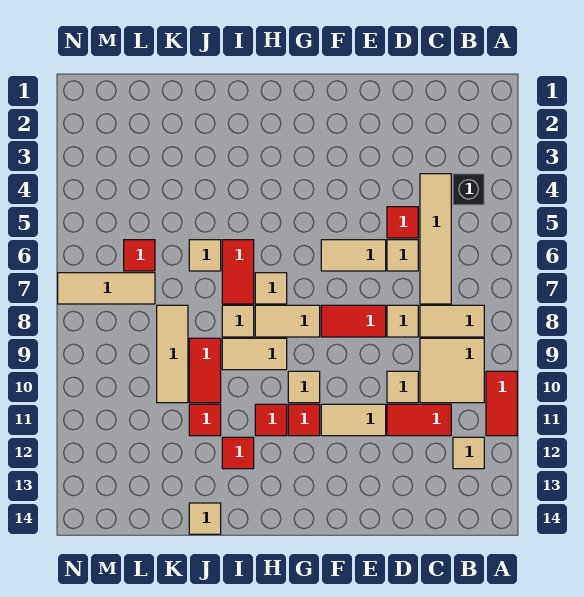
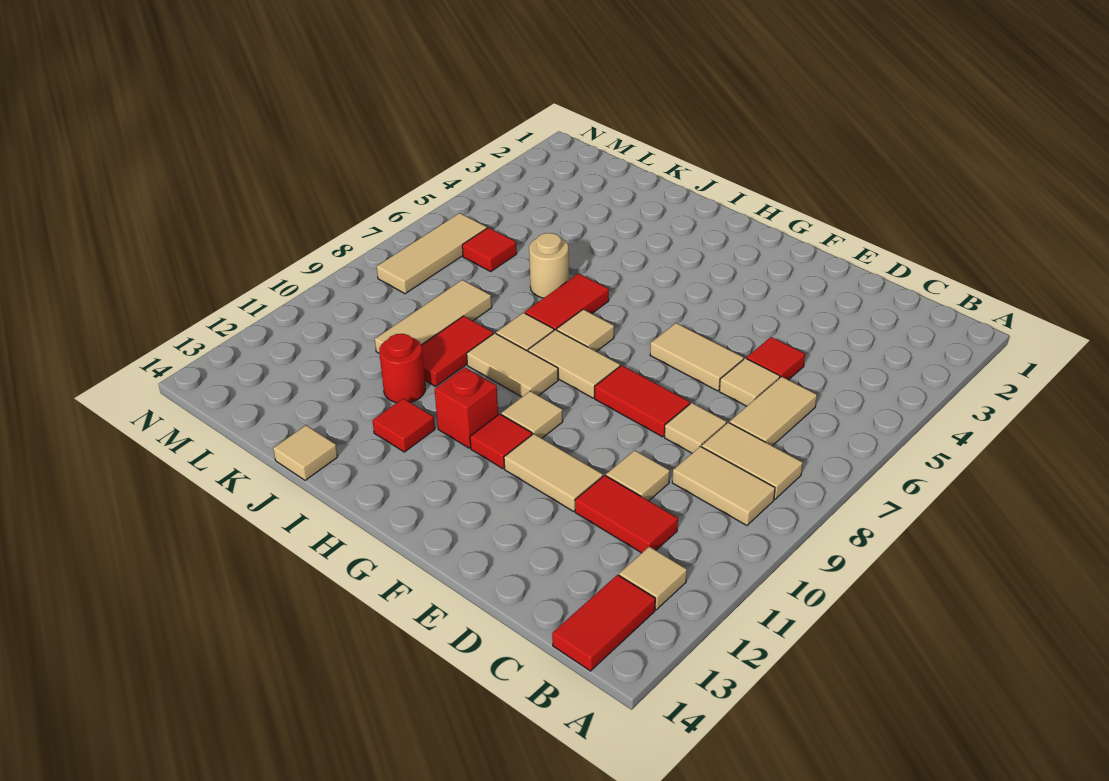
red tile A10:A11 level 1 -> red tile B13:B14 level 1
black brick B4 level 1 -> none
tan tile B9:C10 level 1 -> tan tile B9:C9 level 1
tan tile C4:C7 level 1 -> tan tile C6:C7 level 1
red tile H11 level 1 -> red brick H11 level 1
tan tile J6 level 1 -> tan round brick J6 level 1
red tile J11 level 1 -> red round brick J11 level 1
tan tile L7:N7 level 1 -> tan tile M6:M8 level 1

